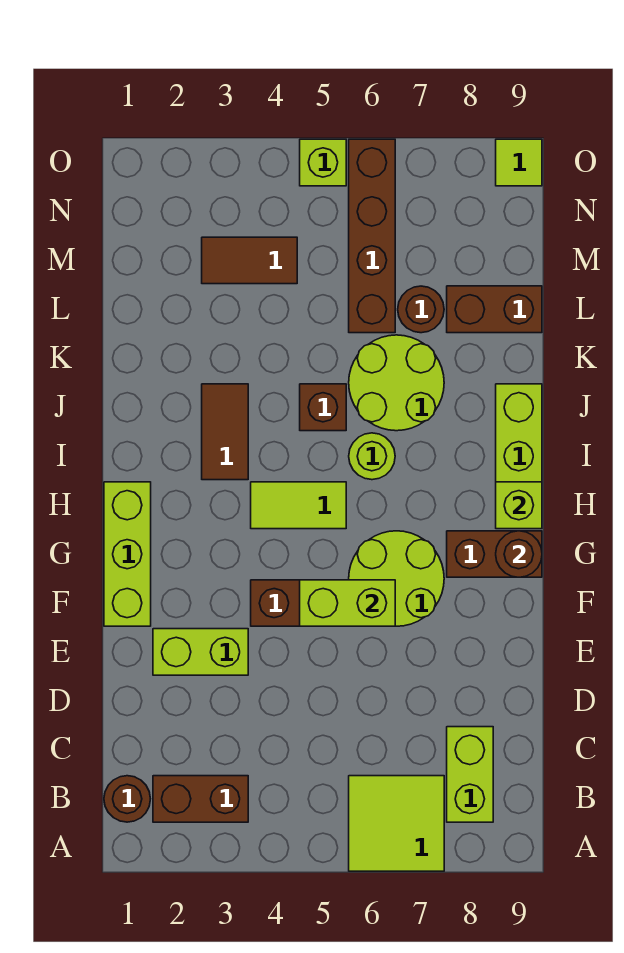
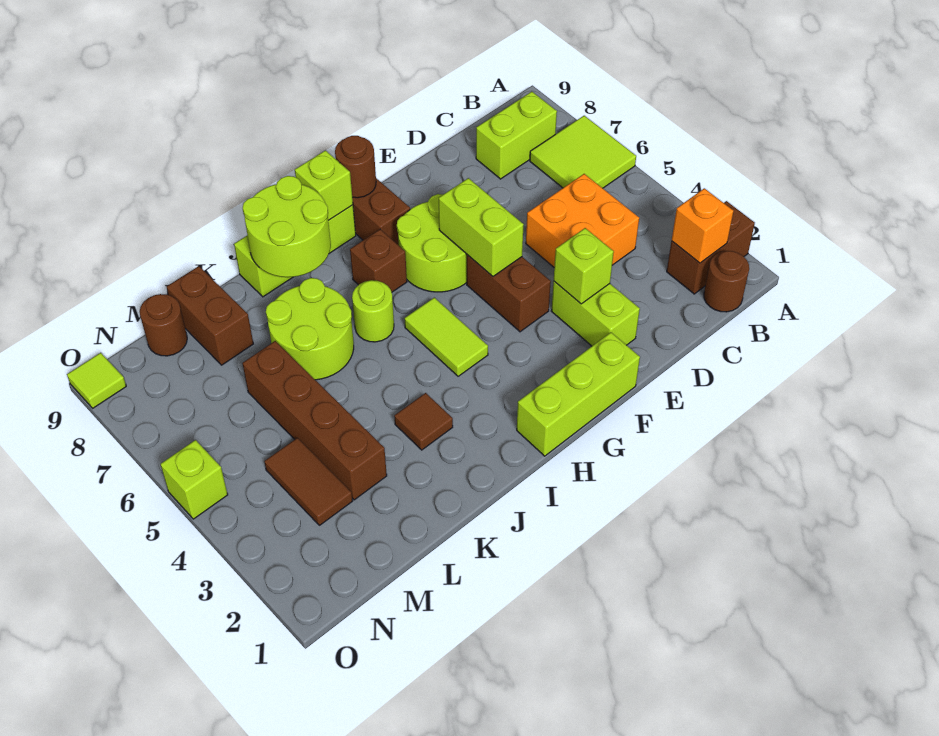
brown brick B2:B3 level 1 -> brown brick A2:B2 level 1
none -> orange brick B2 level 2
none -> orange brick C4:D5 level 1
none -> lime brick E3 level 2
brown tile I3:J3 level 1 -> brown tile J3 level 1
none -> lime round brick I8:J9 level 2
brown brick J5 level 1 -> brown brick H7 level 1
brown brick L6:O6 level 1 -> brown brick L3:L6 level 1
brown round brick L7 level 1 -> brown round brick M9 level 1

